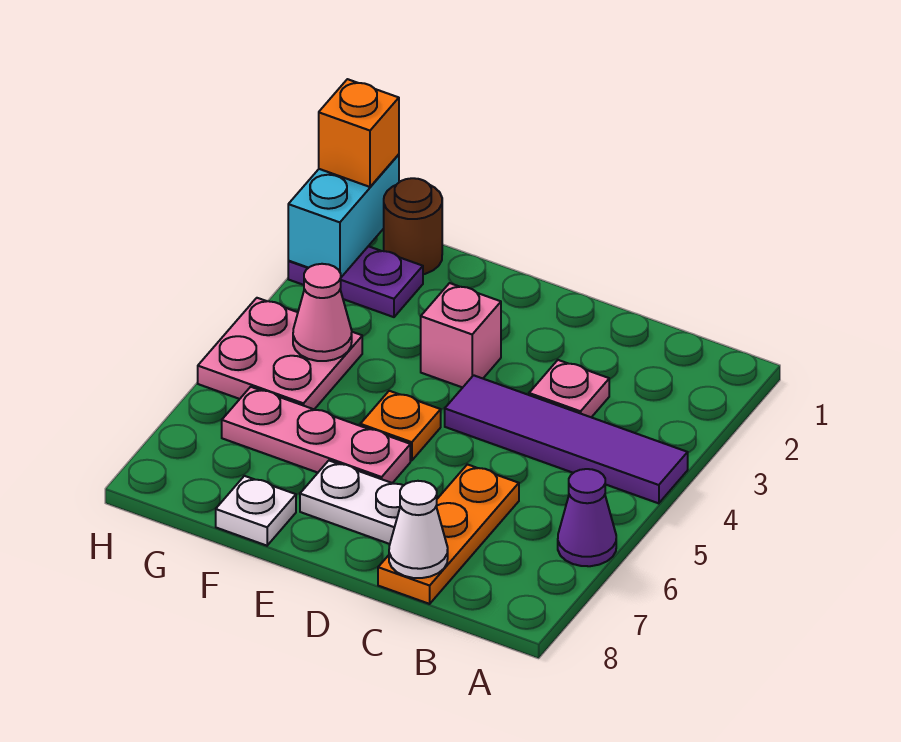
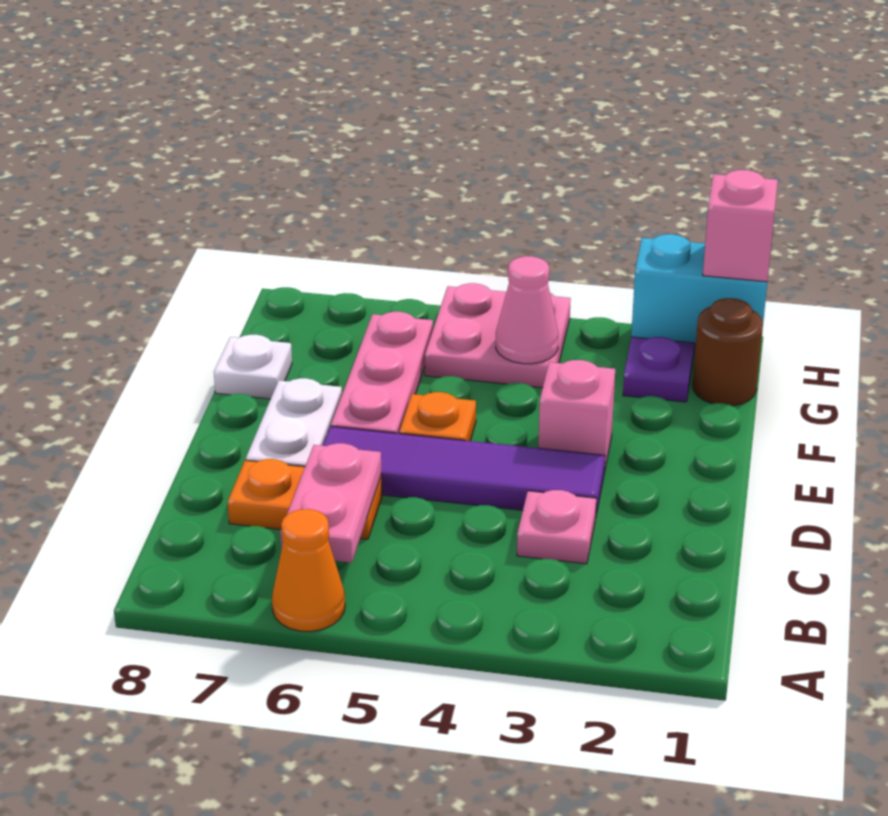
purple tile A4:D4 level 1 -> purple tile D3:D6 level 1
purple cone A6 level 1 -> orange cone A6 level 1
none -> pink plate B6:C6 level 2
orange plate C6:C8 level 1 -> orange plate C6:C7 level 1
white cone C8 level 2 -> none
orange brick H1 level 3 -> pink brick H1 level 3

